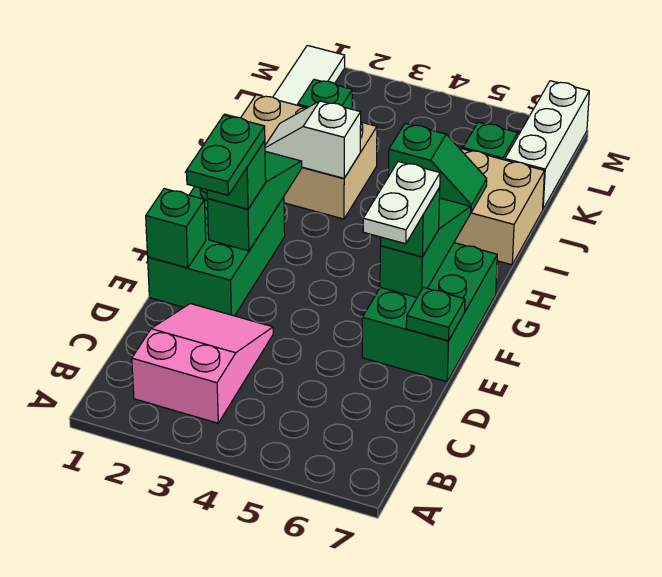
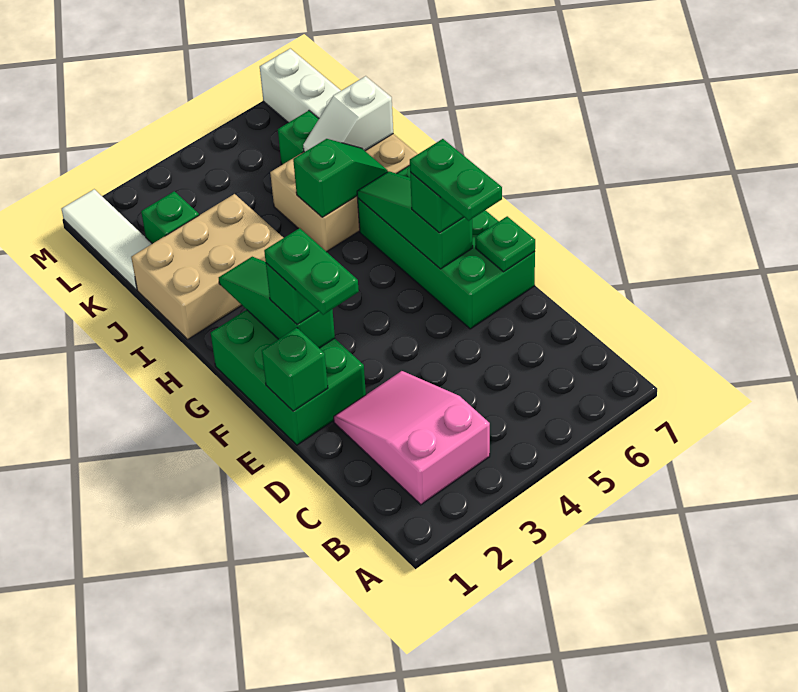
green brick E6:G7 level 1 -> green brick E6:H7 level 1
white plate E6:F6 level 4 -> green plate E6:F6 level 4
white slope I2:I3 level 2 top 3 -> white slope J6:J7 level 2 top 7

